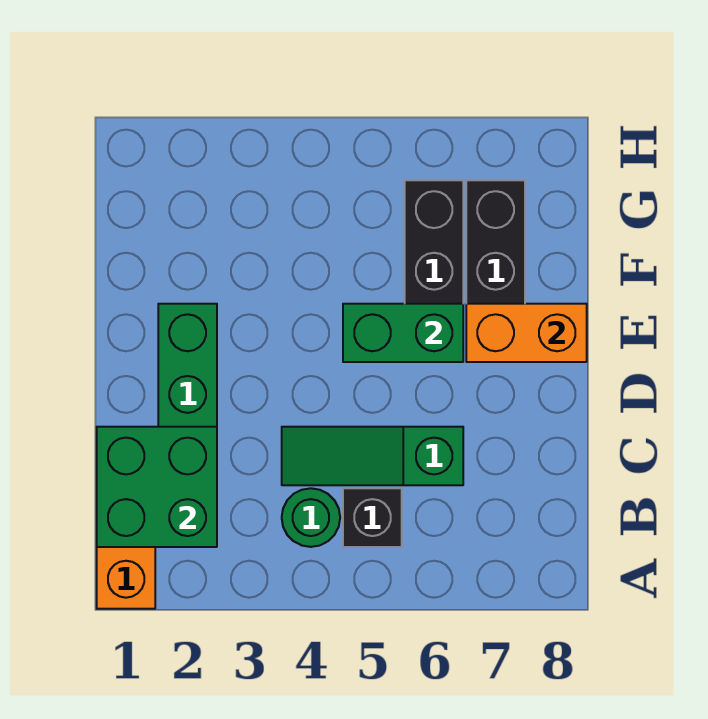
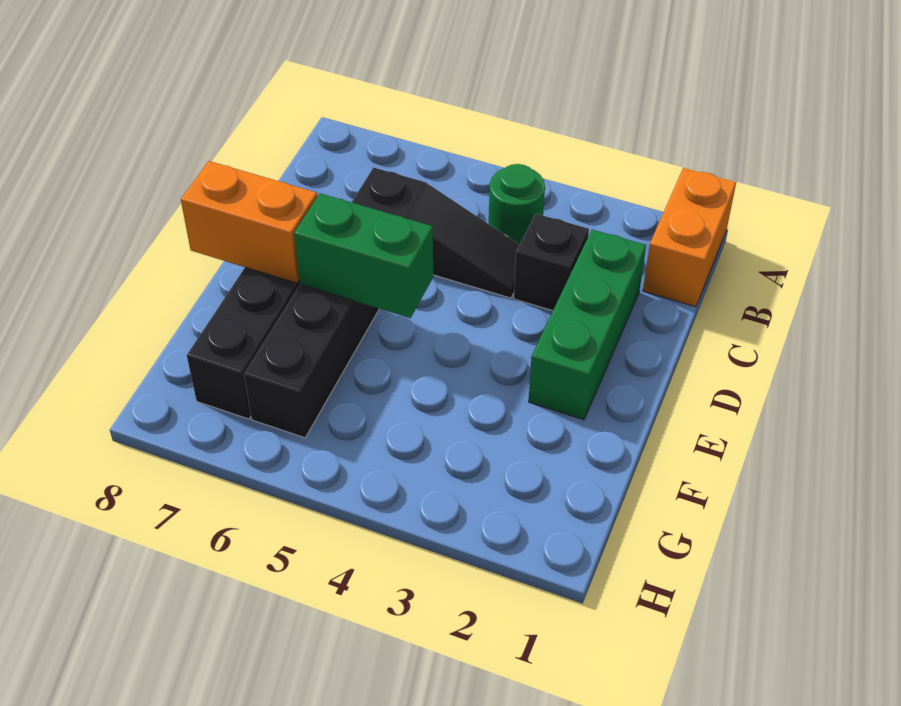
green brick B1:C2 level 2 -> none
black brick B5 level 1 -> black brick C3 level 1
green slope C4:C6 level 1 top 6 -> black slope C4:C6 level 1 top 6

